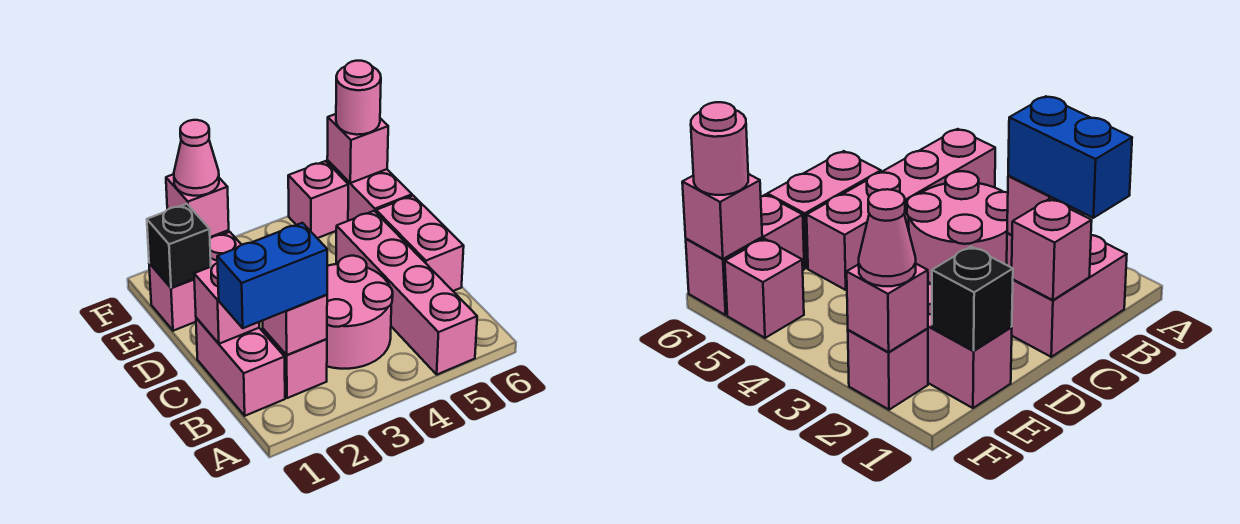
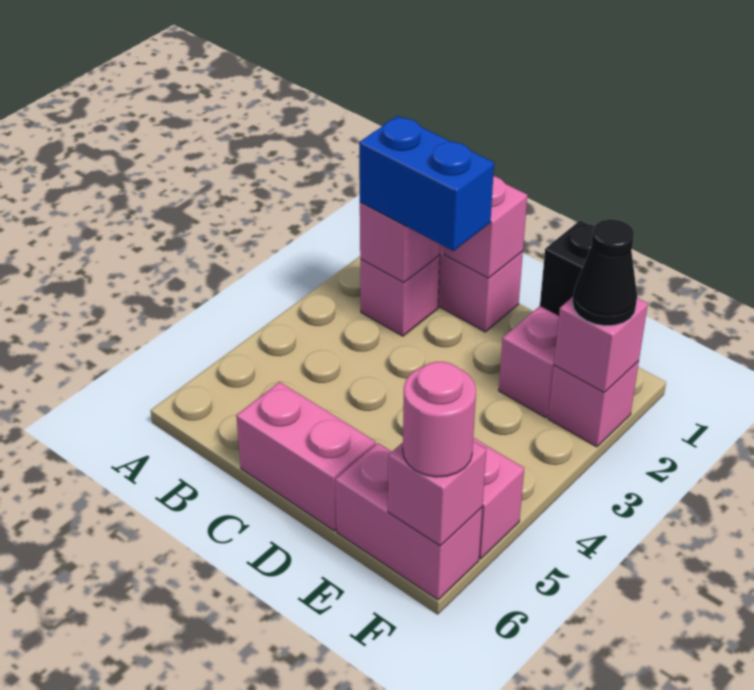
pink brick A5:D5 level 1 -> none
blue brick B1:B2 level 3 -> blue brick B2:C2 level 3
pink round brick B3:C4 level 1 -> none
pink cone F2 level 3 -> black cone F2 level 3

